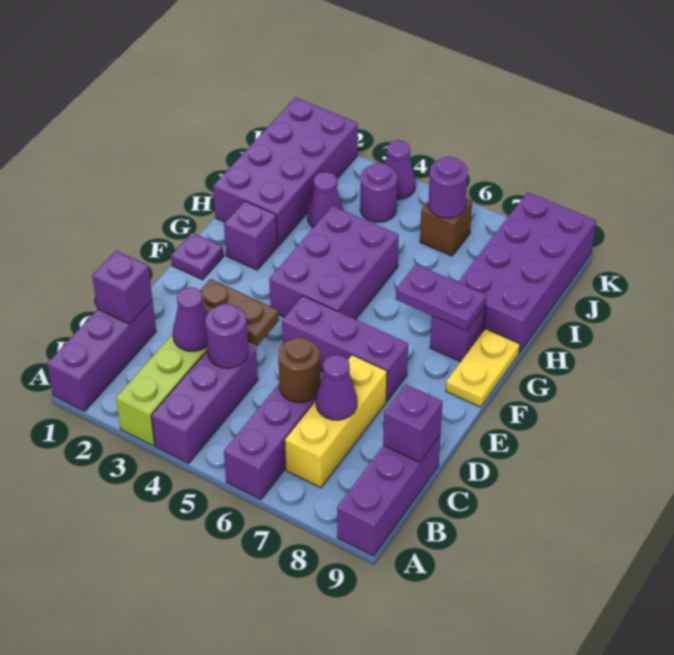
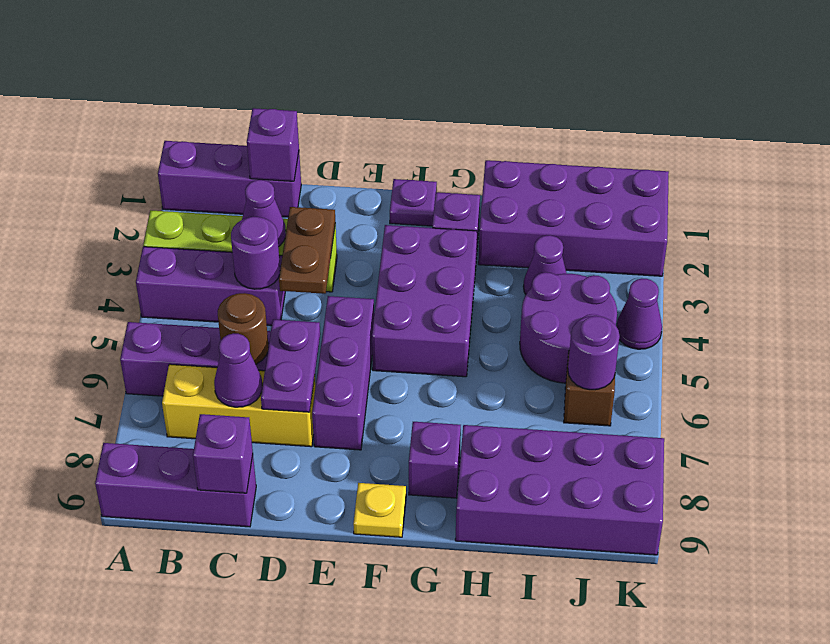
purple brick F4:H5 level 1 -> purple brick F3:G5 level 1
yellow plate F9:G9 level 1 -> yellow plate F9 level 1
purple plate G7:G8 level 2 -> purple plate D6:D7 level 2
purple round brick J4 level 1 -> purple round brick I4:J5 level 1

